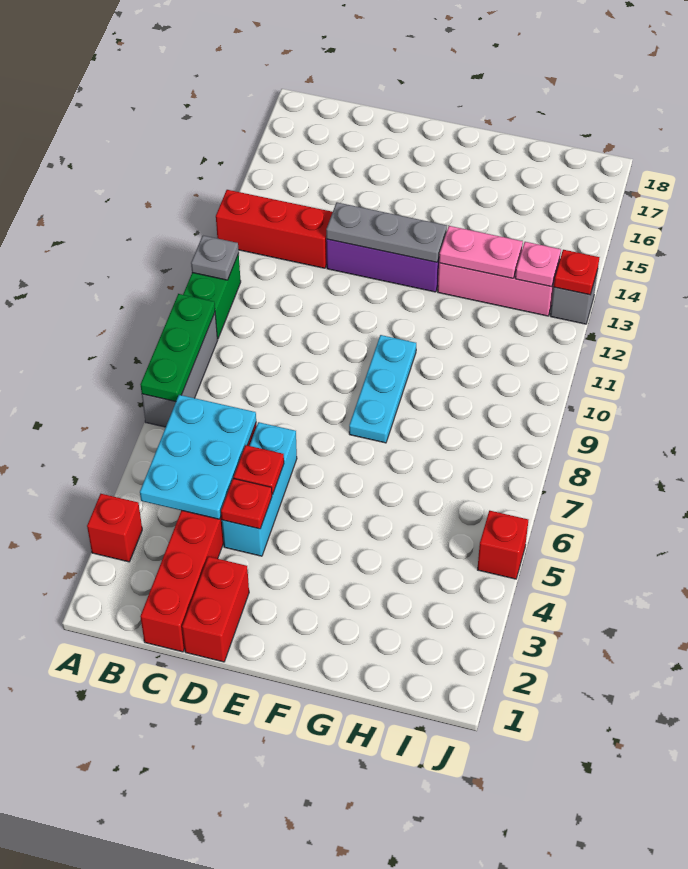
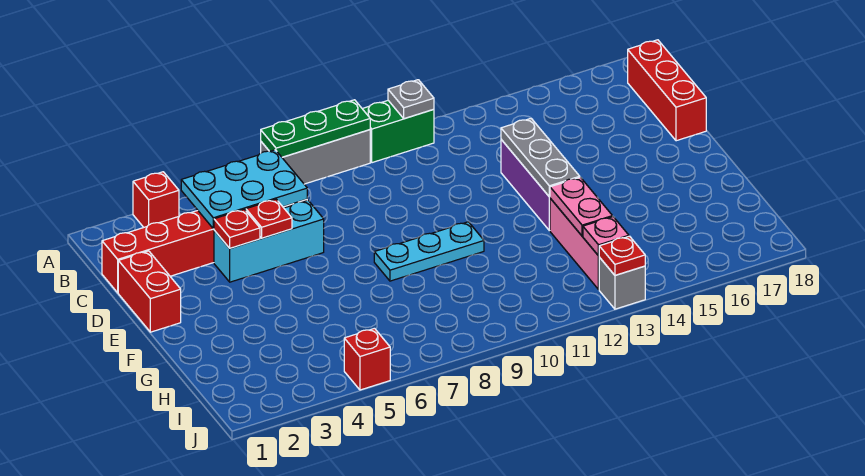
red brick A13:C13 level 1 -> red brick B18:D18 level 1
red brick D1:D2 level 1 -> red brick D1:E1 level 1

